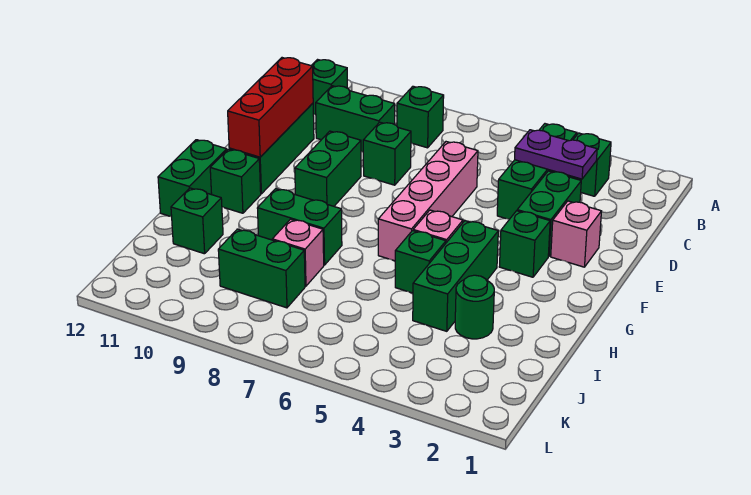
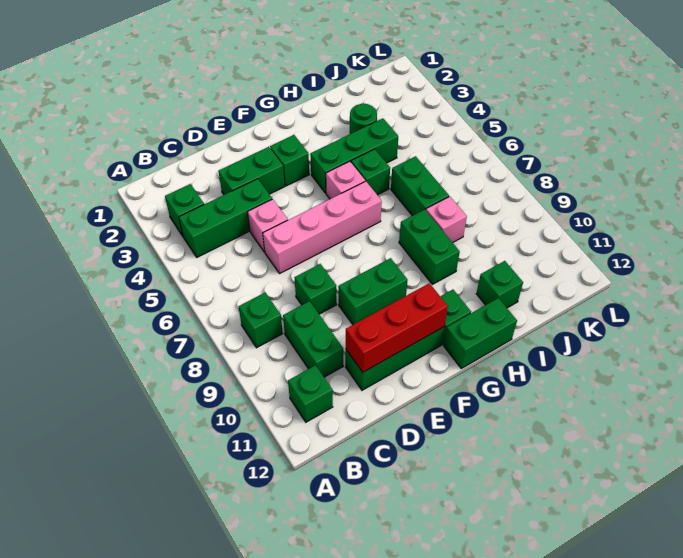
purple plate C3:C4 level 2 -> none
pink brick E2 level 1 -> pink brick D5 level 1
green brick J8:J9 level 1 -> green brick I6:I7 level 1

